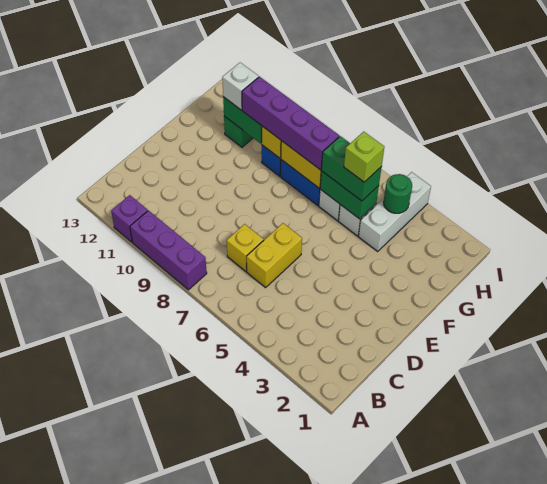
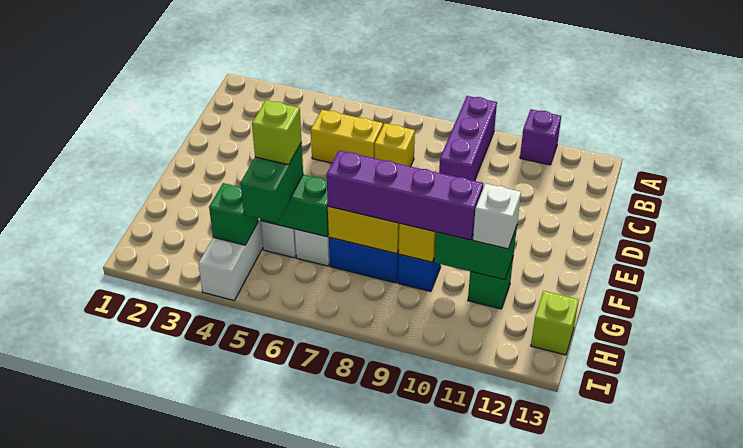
purple brick A8:A10 level 1 -> purple brick A9:C9 level 1
yellow brick C6:D6 level 1 -> yellow brick C5:C6 level 1
green brick G5:G6 level 3 -> green brick G5:H5 level 3
green round brick H4 level 2 -> green brick H4 level 2
none -> lime brick H13 level 1

